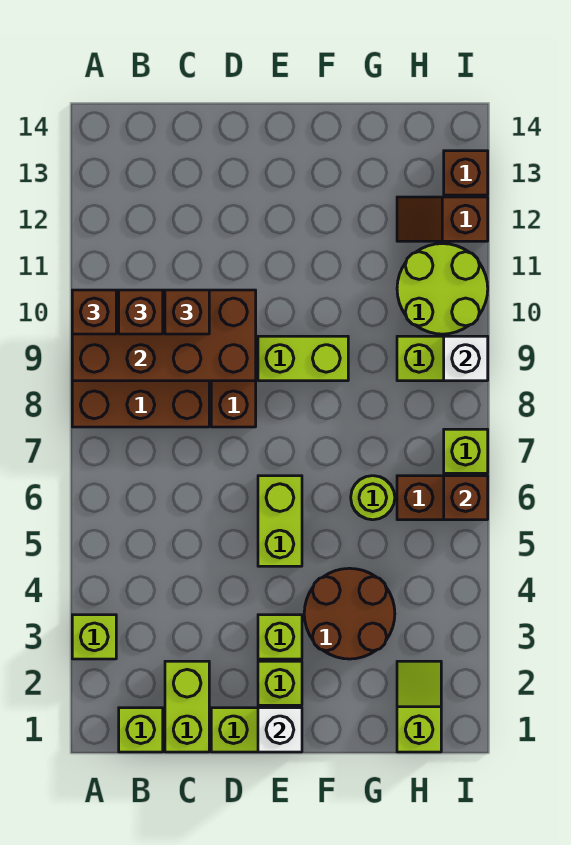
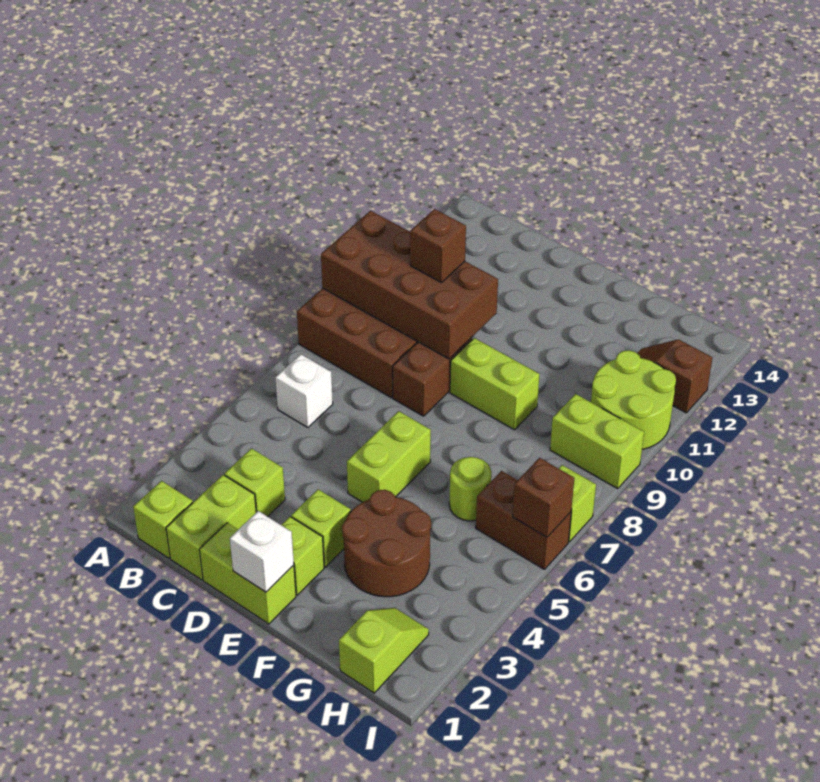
lime brick A3 level 1 -> lime brick C3 level 1
brown brick A10 level 3 -> none
brown brick B10 level 3 -> none
white brick I9 level 2 -> white brick B6 level 1
brown brick I13 level 1 -> none

